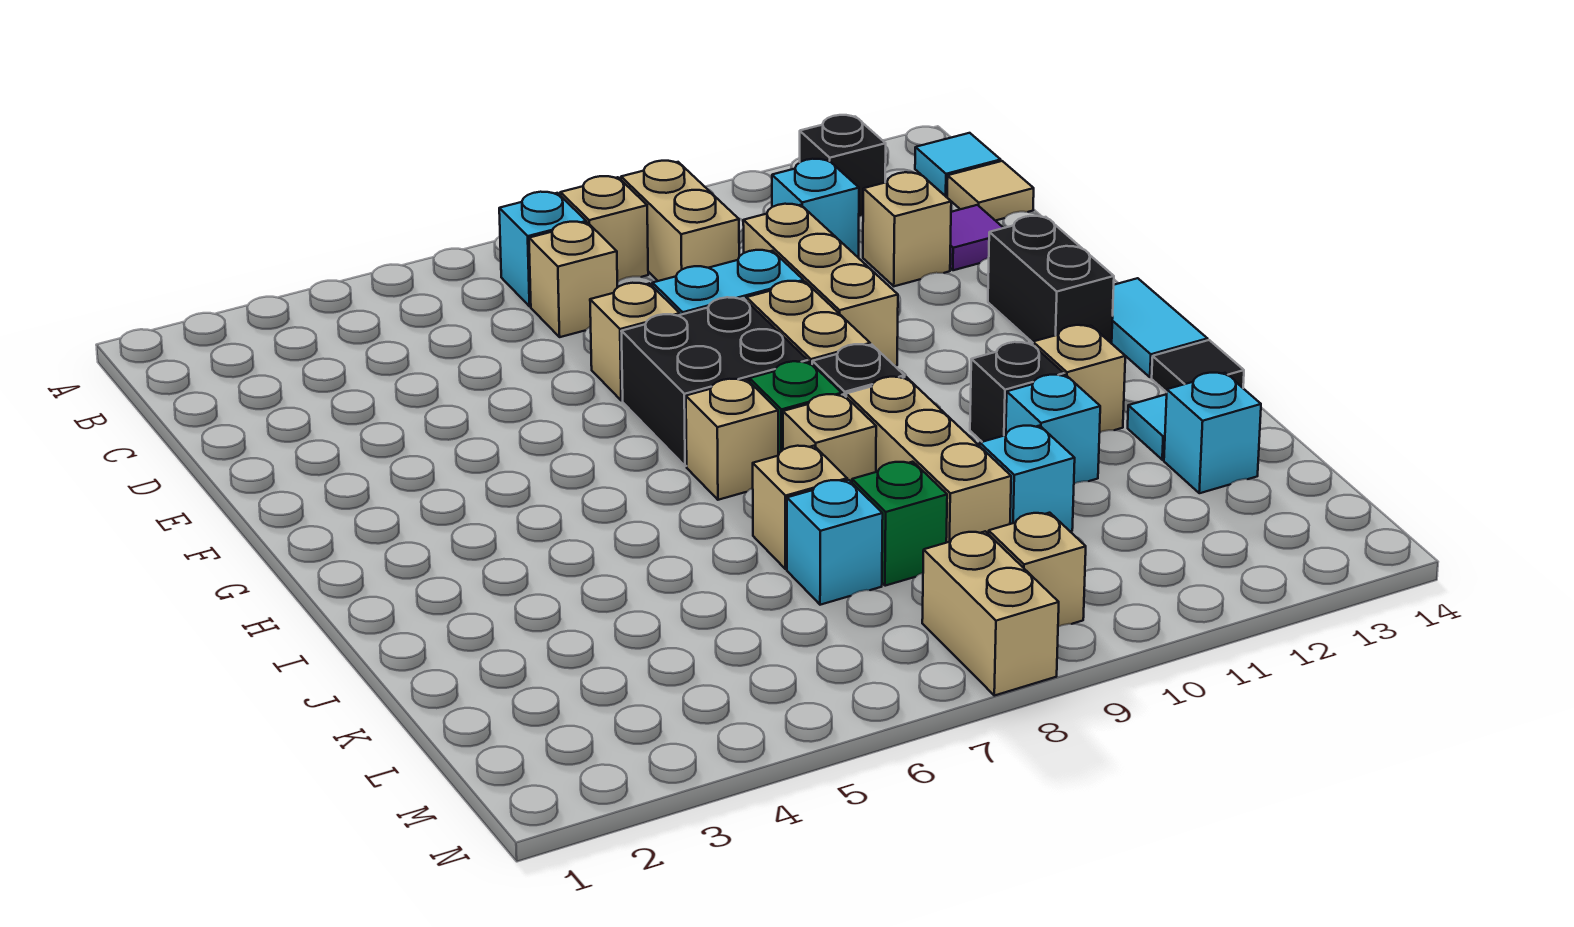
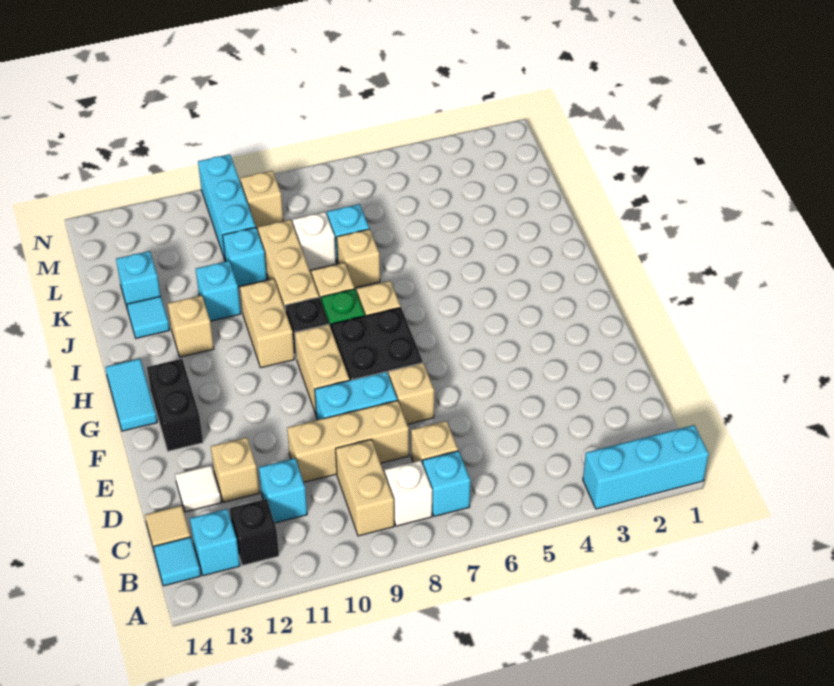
none -> cyan brick A1:A3 level 1
tan brick B8 level 1 -> white brick B8 level 1
none -> cyan brick B13 level 1
tan brick D10:F10 level 1 -> tan brick D8:D10 level 1
purple tile D13 level 1 -> white tile D13 level 1
black brick I11 level 1 -> none
black tile I14 level 1 -> none
green brick K8 level 1 -> white brick K8 level 1
none -> cyan brick L10:N10 level 1
tan brick M8:N8 level 1 -> tan brick H10:I10 level 1

